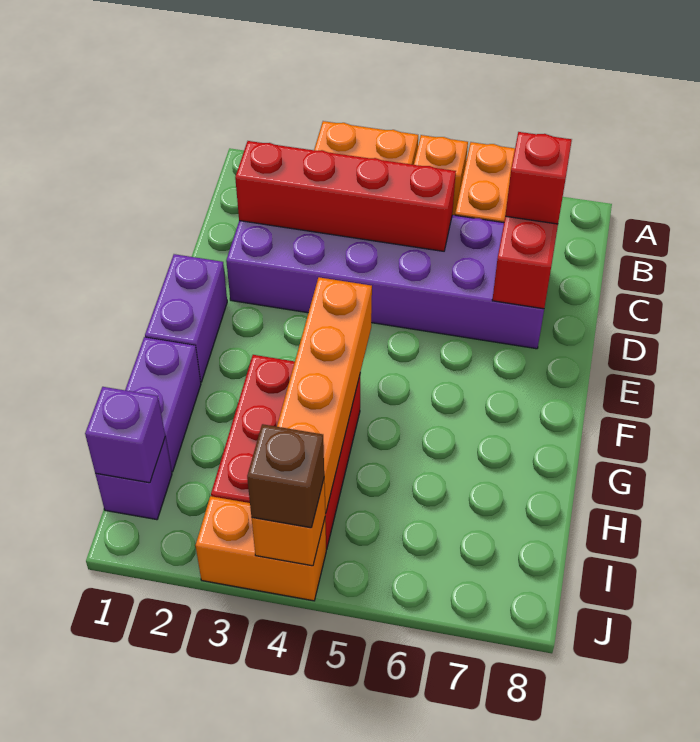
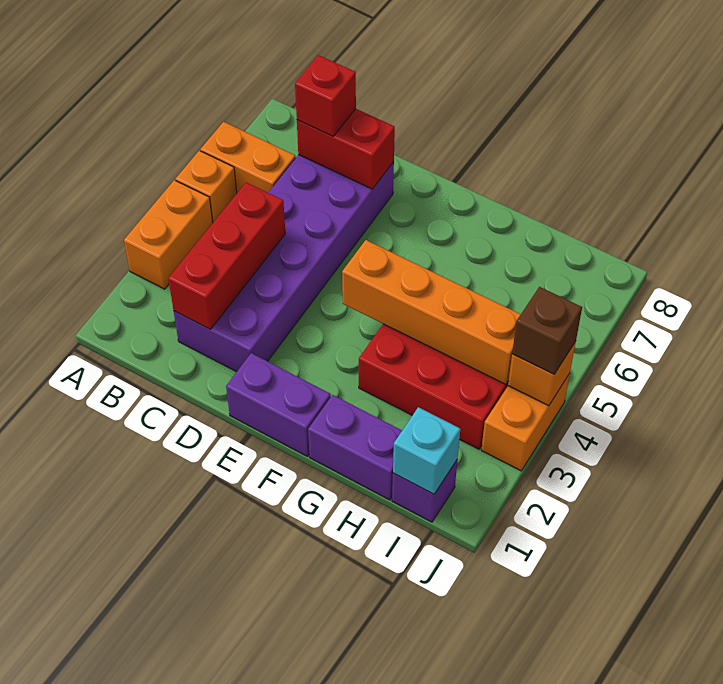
red brick C2:C5 level 2 -> red brick C2:C4 level 2
purple brick I1 level 2 -> cyan brick I1 level 2

